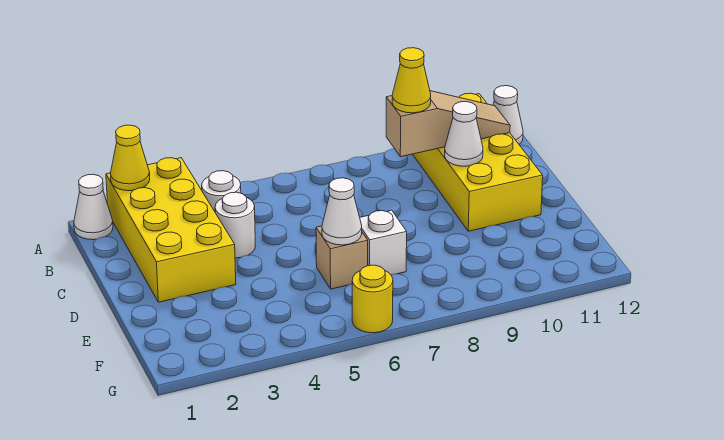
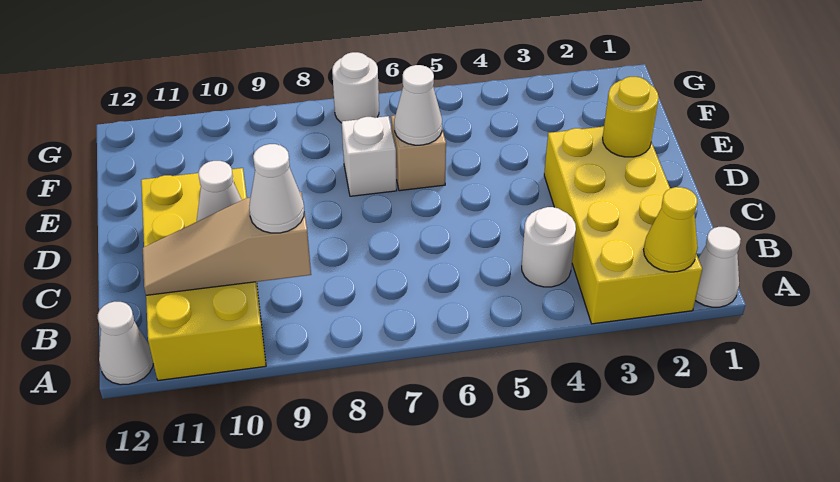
yellow cone B9 level 3 -> white cone B9 level 3
white round brick C4 level 1 -> white round brick G7 level 1
yellow round brick G6 level 1 -> yellow round brick D2 level 2

